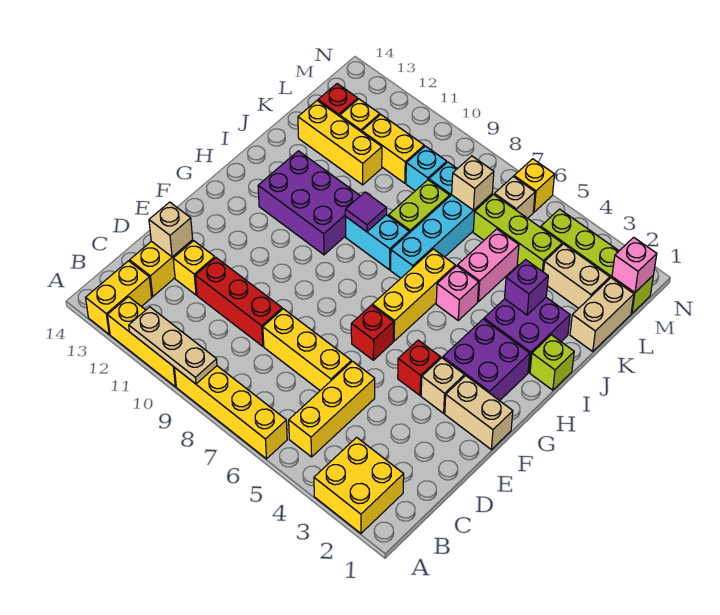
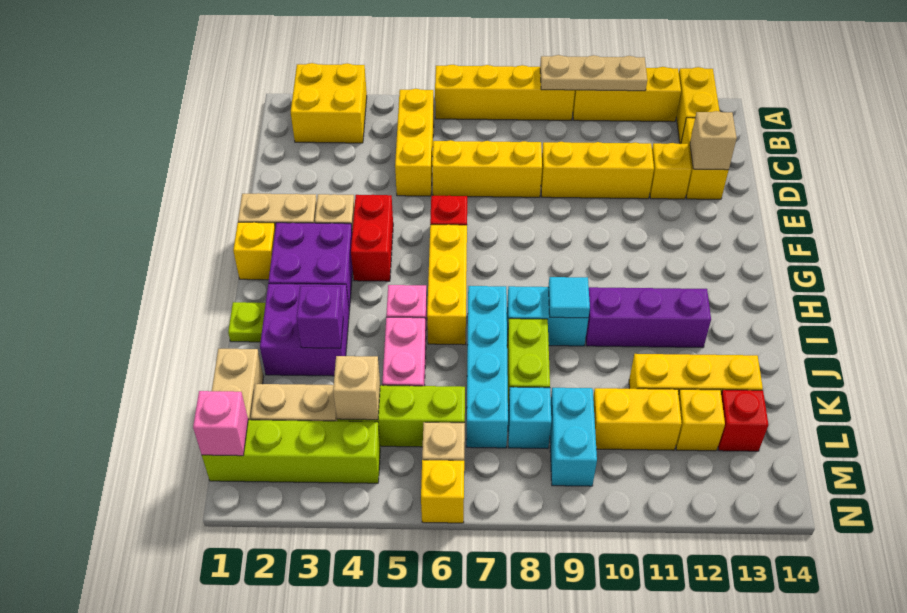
red brick D9:D11 level 1 -> yellow brick D9:D11 level 1
red brick F4 level 1 -> red brick F4:G4 level 1
none -> yellow brick G1 level 1
purple brick H10:I12 level 1 -> purple brick I10:I12 level 1
lime brick I1 level 1 -> lime plate I1 level 1
purple tile I9 level 2 -> cyan tile I9 level 2
tan brick L7 level 2 -> tan brick L4 level 2
cyan brick L9 level 1 -> cyan brick L9:M9 level 1

